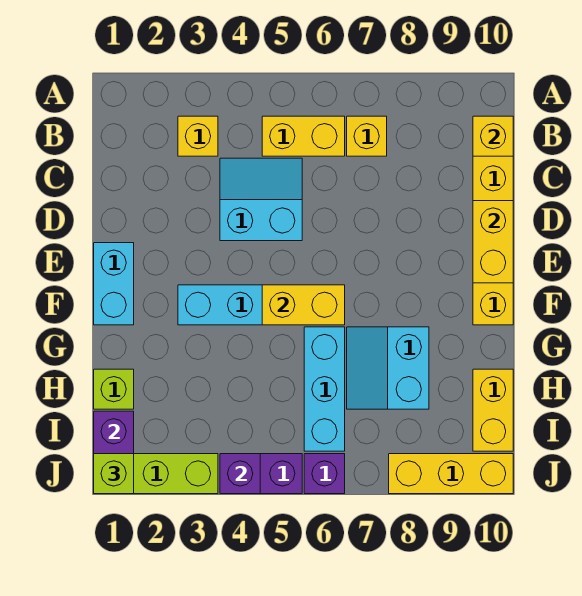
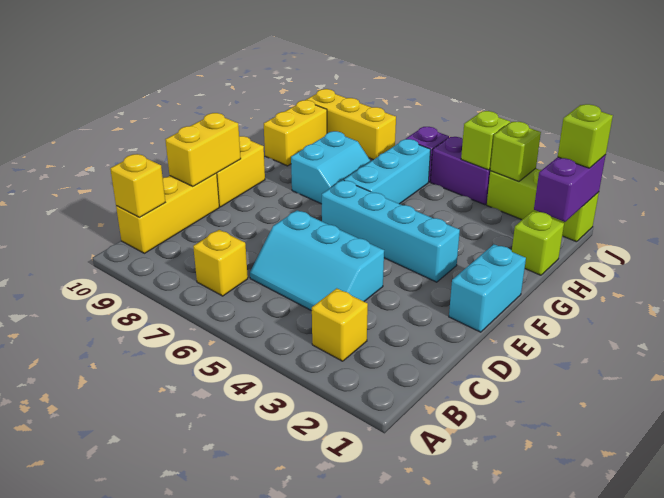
yellow brick B5:B6 level 1 -> none
cyan slope C4:D5 level 1 top D -> cyan slope C4:D6 level 1 top D
yellow brick F5:F6 level 2 -> none
none -> lime brick J3 level 2
purple brick J4 level 2 -> lime brick J4 level 2

